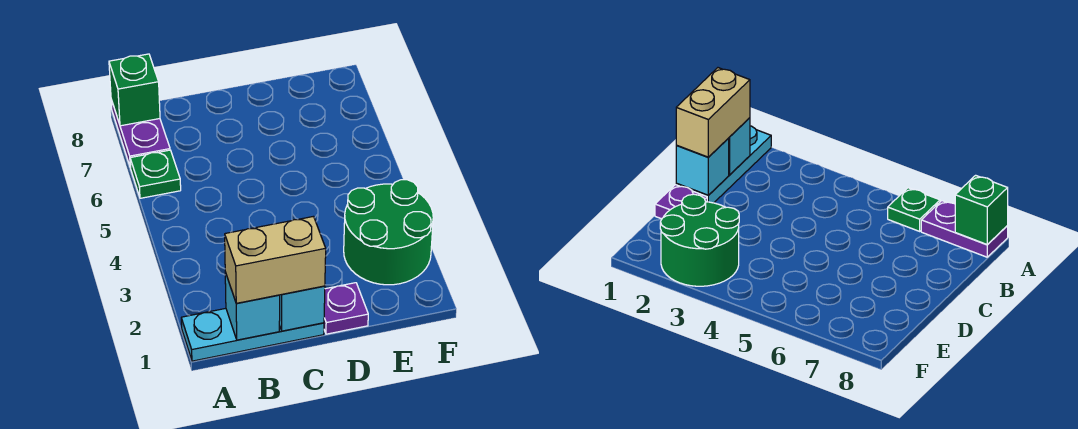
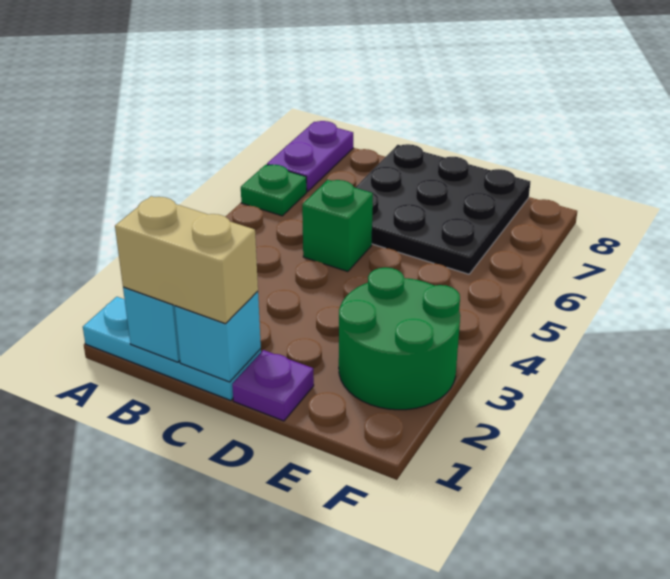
green brick A8 level 2 -> green brick C5 level 1
none -> black plate C6:E8 level 1

